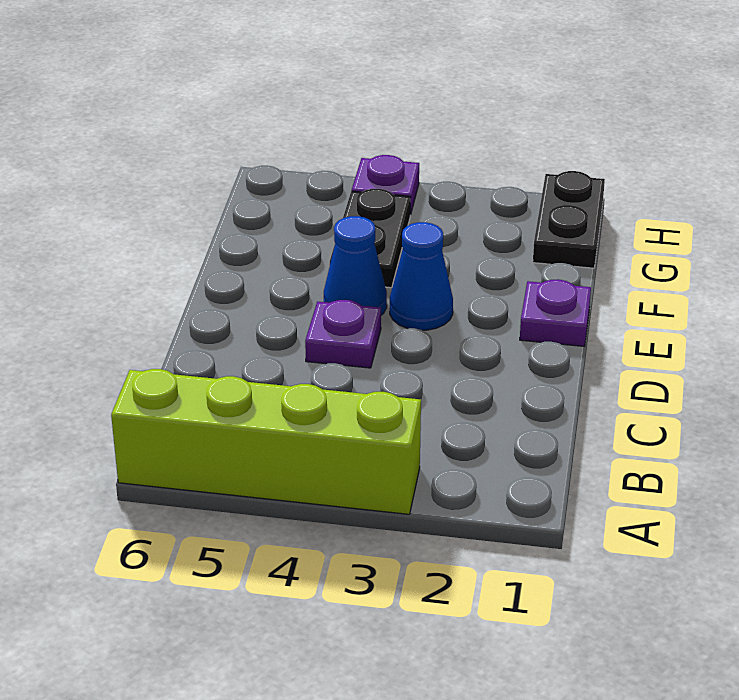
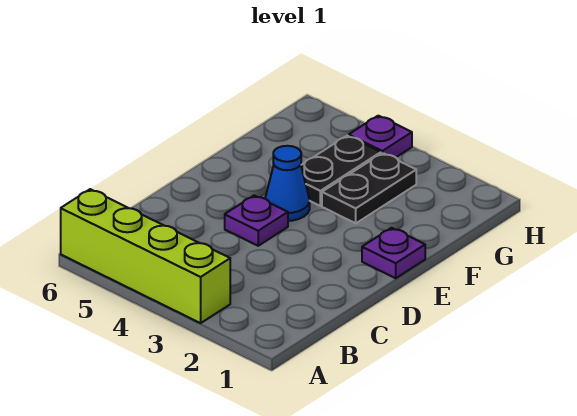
blue cone E3 level 1 -> none
black plate G1:H1 level 1 -> black plate F3:G3 level 1

